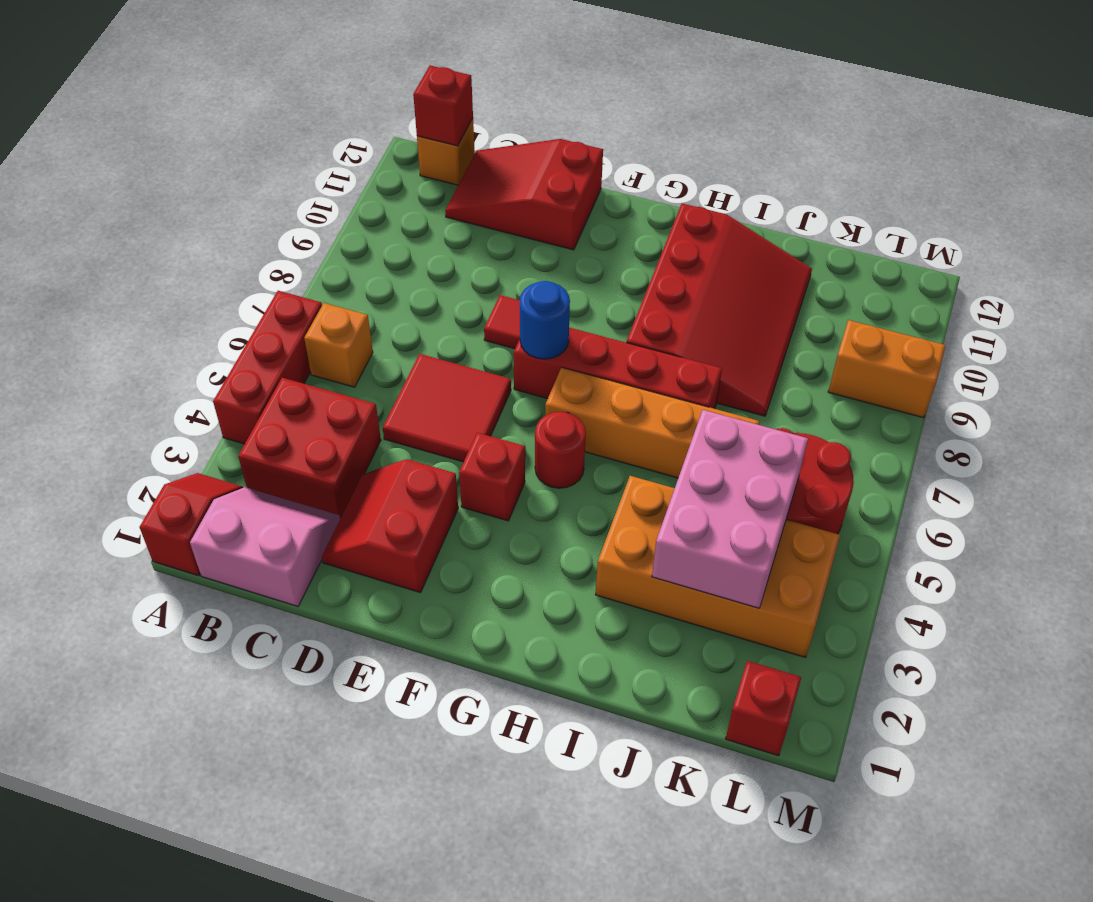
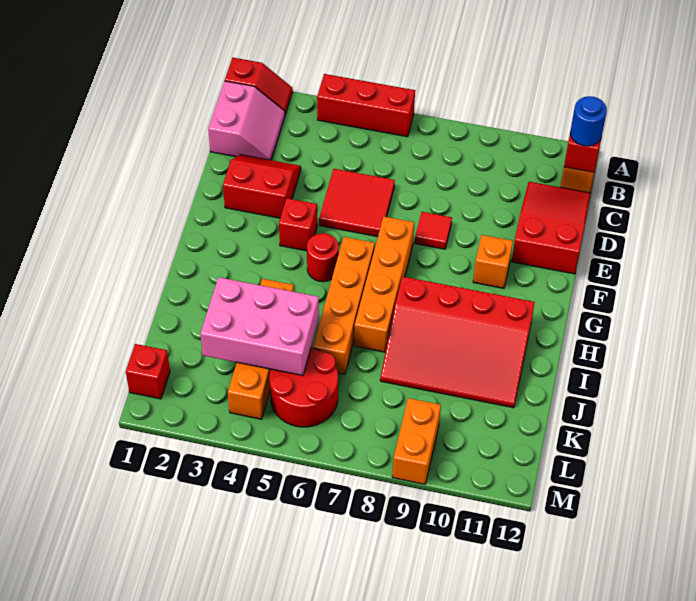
red brick B3:C4 level 1 -> none
orange brick B6 level 1 -> orange brick F10 level 1
red brick F7:I7 level 1 -> orange brick F7:I7 level 1
blue round brick F7 level 2 -> blue round brick B12 level 3
orange brick I3:L4 level 1 -> orange brick I4:L4 level 1

